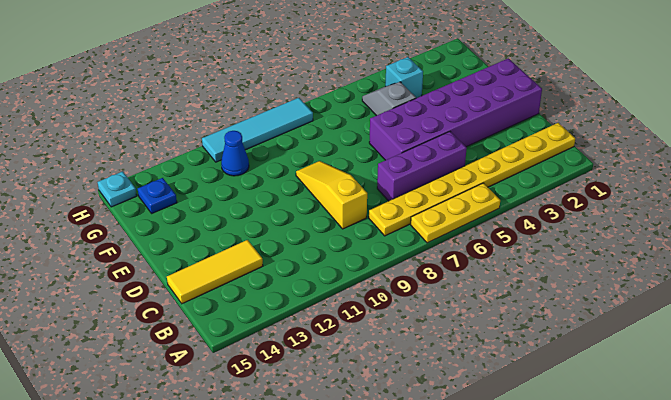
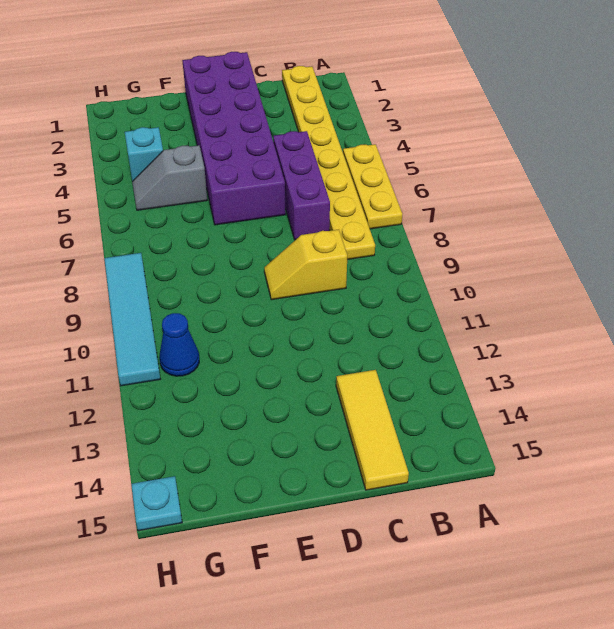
yellow slope C9:E9 level 1 top C -> yellow slope C9:D9 level 1 top C
blue plate G14 level 1 -> none

